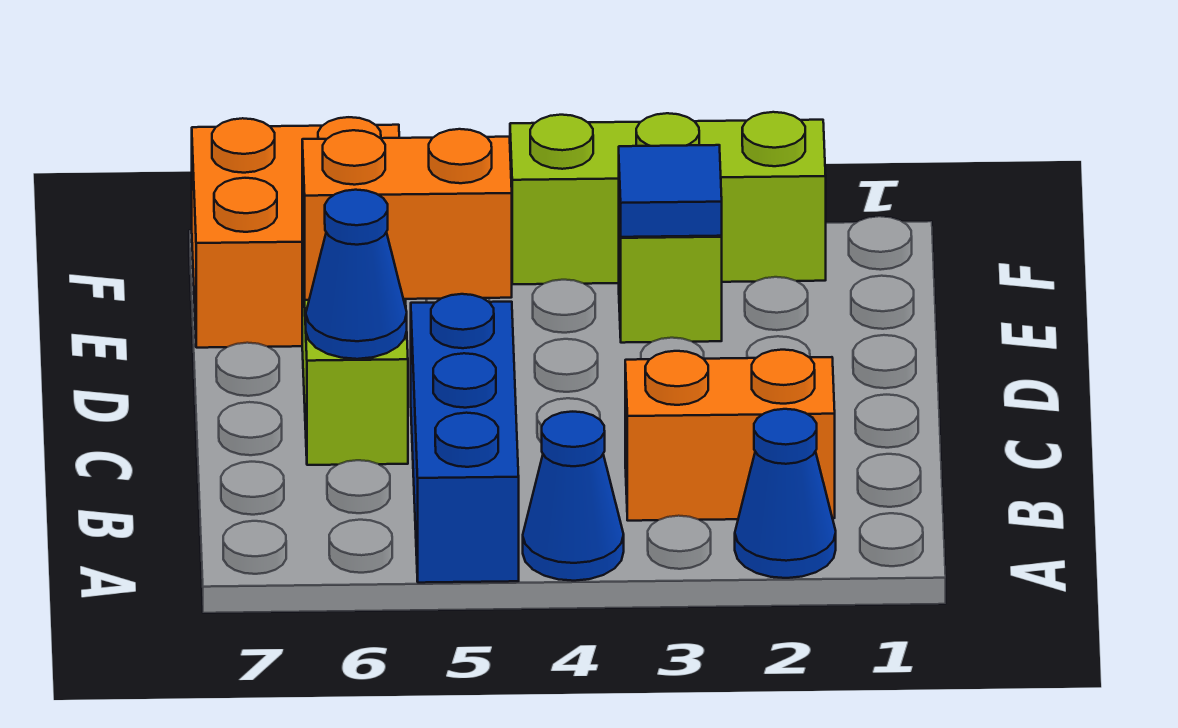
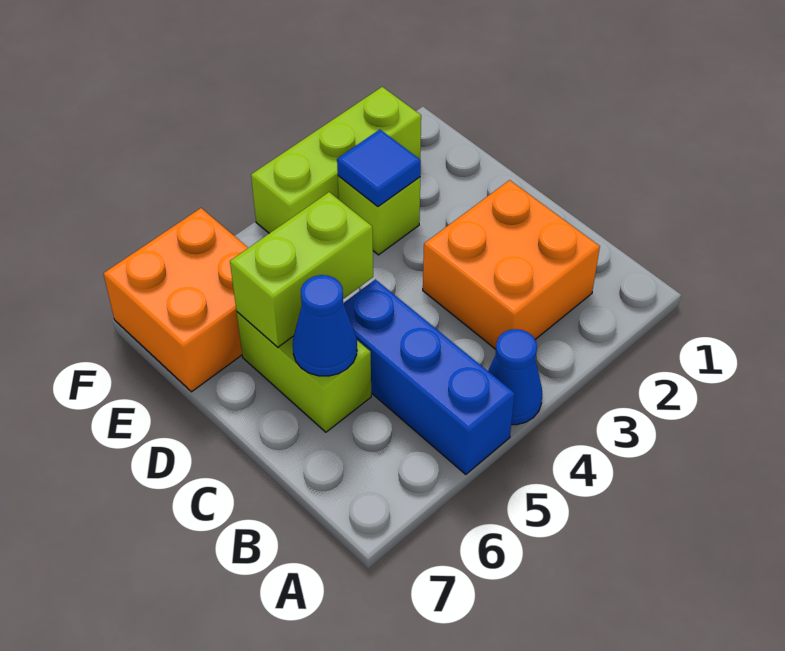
blue cone A2 level 1 -> none
orange brick B2:B3 level 1 -> orange brick B2:C3 level 1
orange brick D5:D6 level 2 -> lime brick D5:D6 level 2

